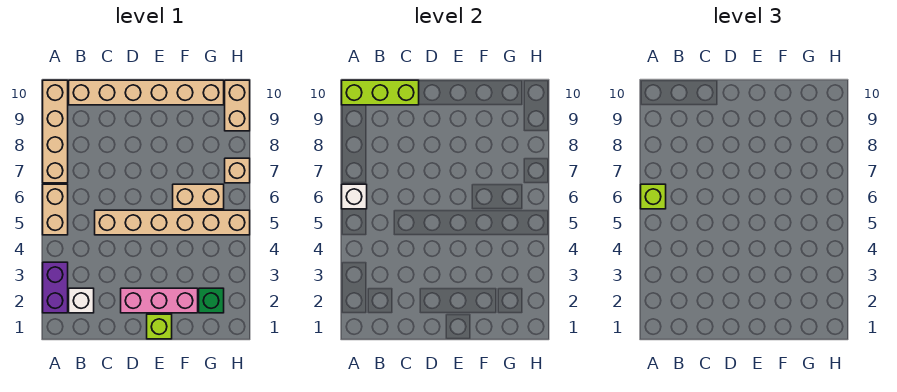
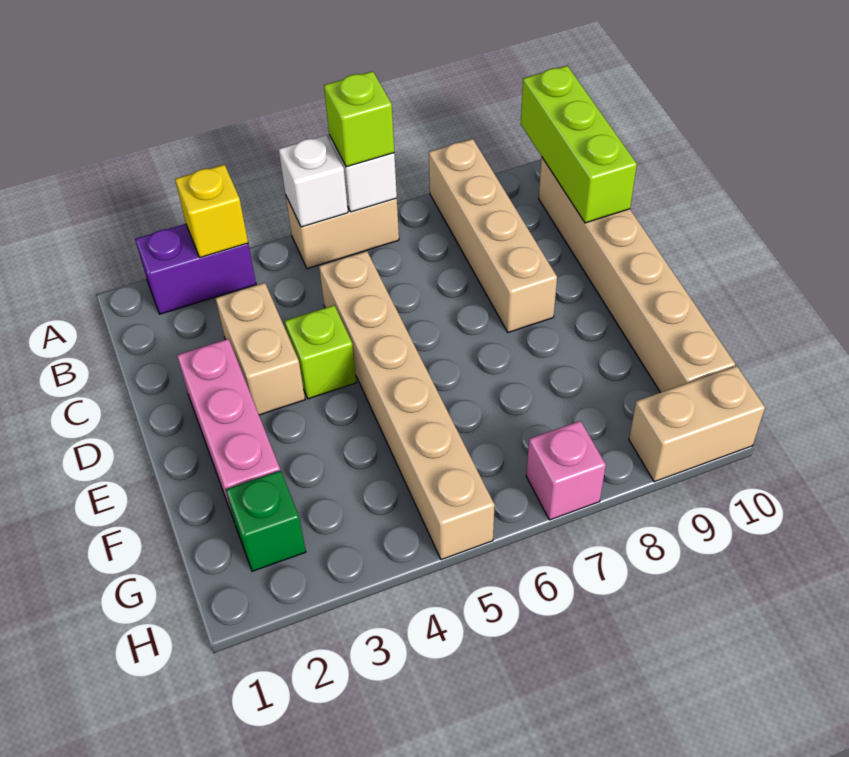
none -> yellow brick A3 level 2
tan brick A7:A10 level 1 -> tan brick A8:D8 level 1
white brick B2 level 1 -> white brick A5 level 2
lime brick E1 level 1 -> lime brick D4 level 1
tan brick F6:G6 level 1 -> tan brick C3:D3 level 1
tan brick H7 level 1 -> pink brick H7 level 1

